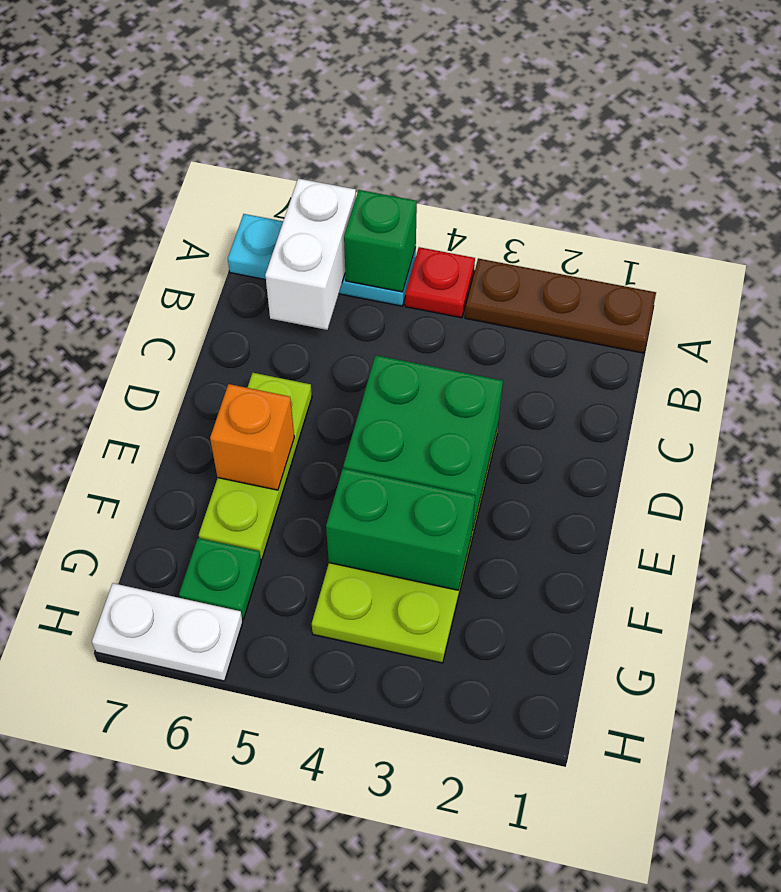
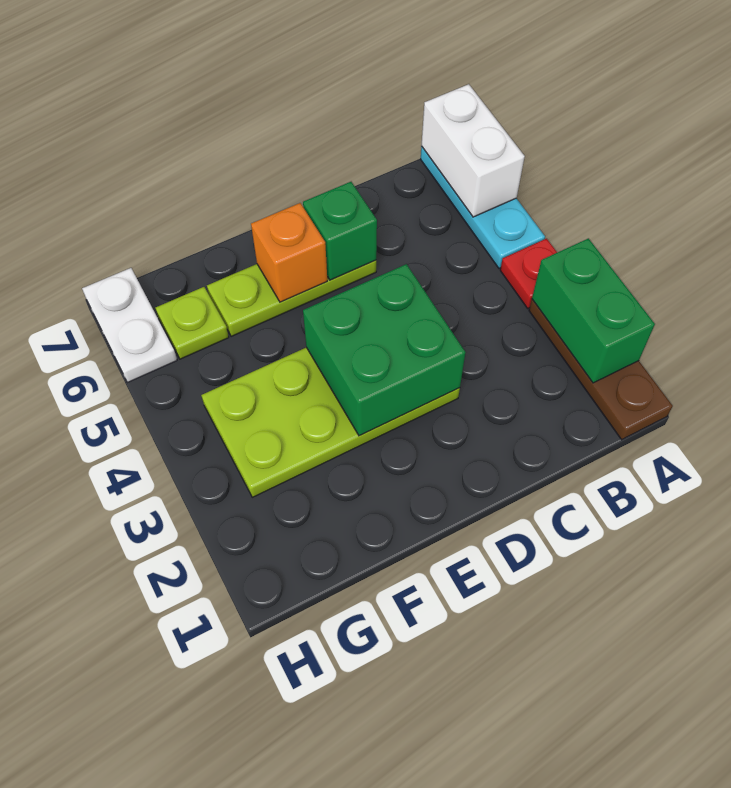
green brick A5 level 2 -> green brick D6 level 2
white brick A6:B6 level 2 -> white brick A6:A7 level 2
green brick F3:F4 level 2 -> green brick A2:A3 level 2
green plate G6 level 1 -> lime plate G6 level 1

